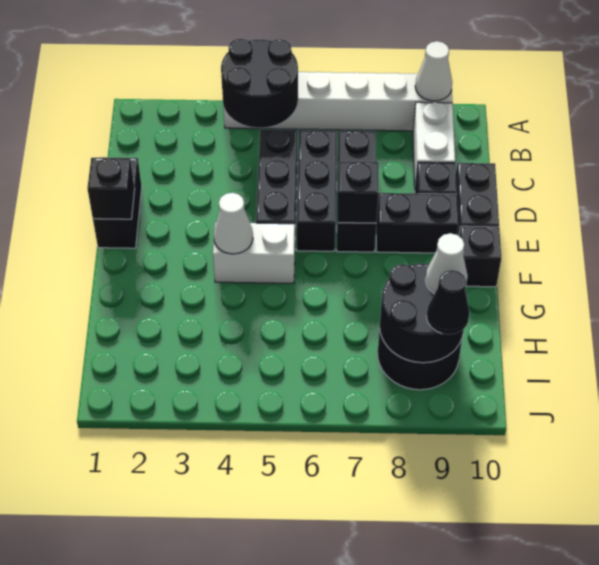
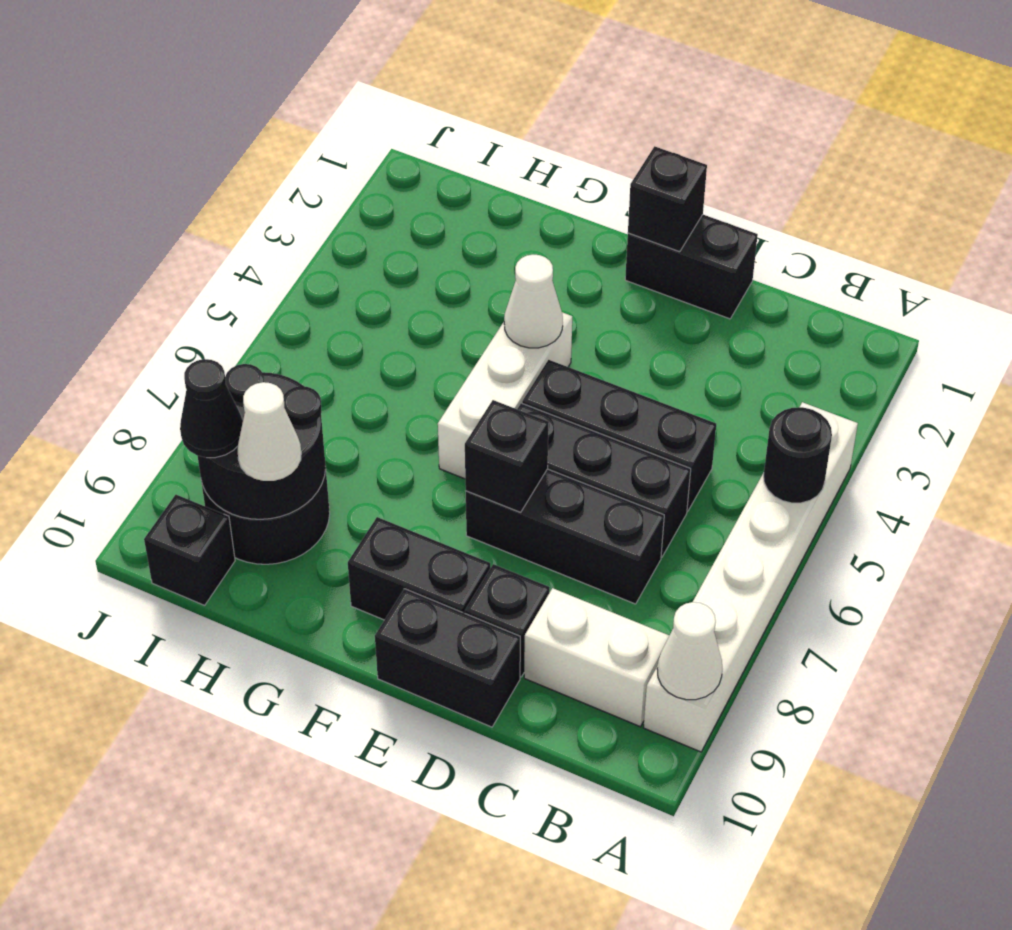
black round brick A4:B5 level 2 -> black round brick A5 level 2
black brick E8:E9 level 1 -> black brick E9:F9 level 1
white brick F4:F5 level 1 -> white brick F4:F6 level 1
black brick F10 level 1 -> black brick I10 level 1

